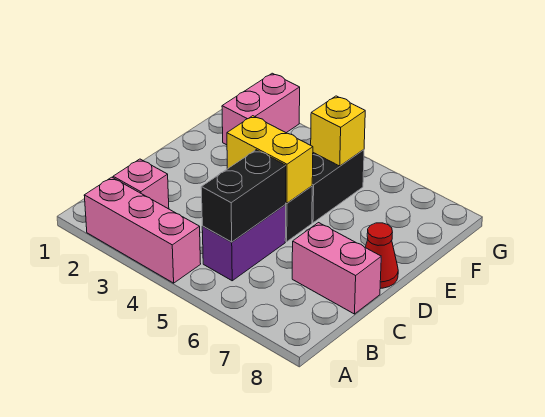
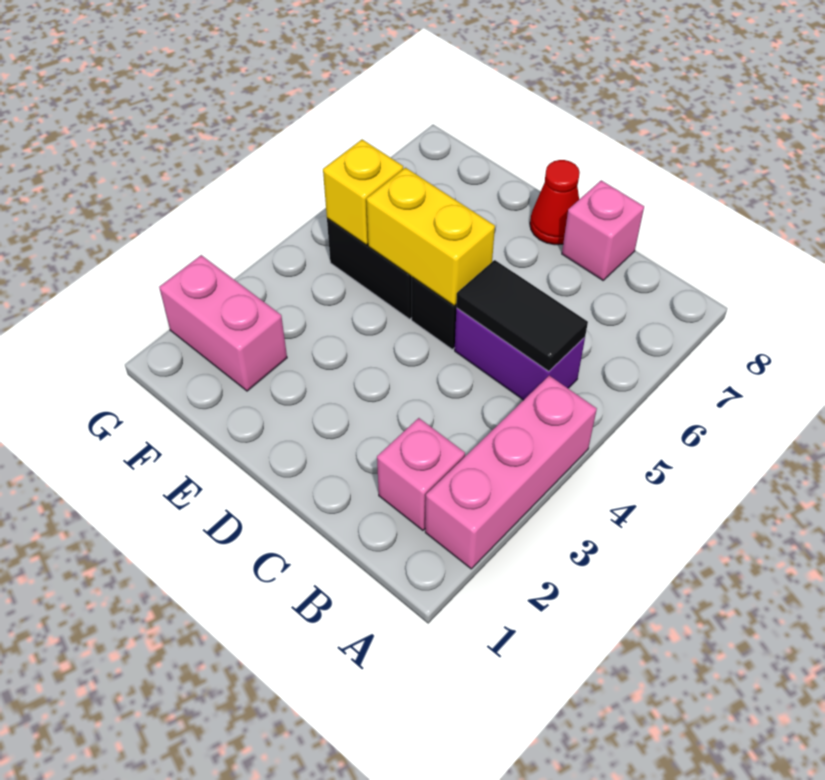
black brick B5:C5 level 2 -> black tile B5:C5 level 2
pink brick C7:C8 level 1 -> pink brick C8 level 1
yellow brick D4:D5 level 2 -> yellow brick D5:E5 level 2

